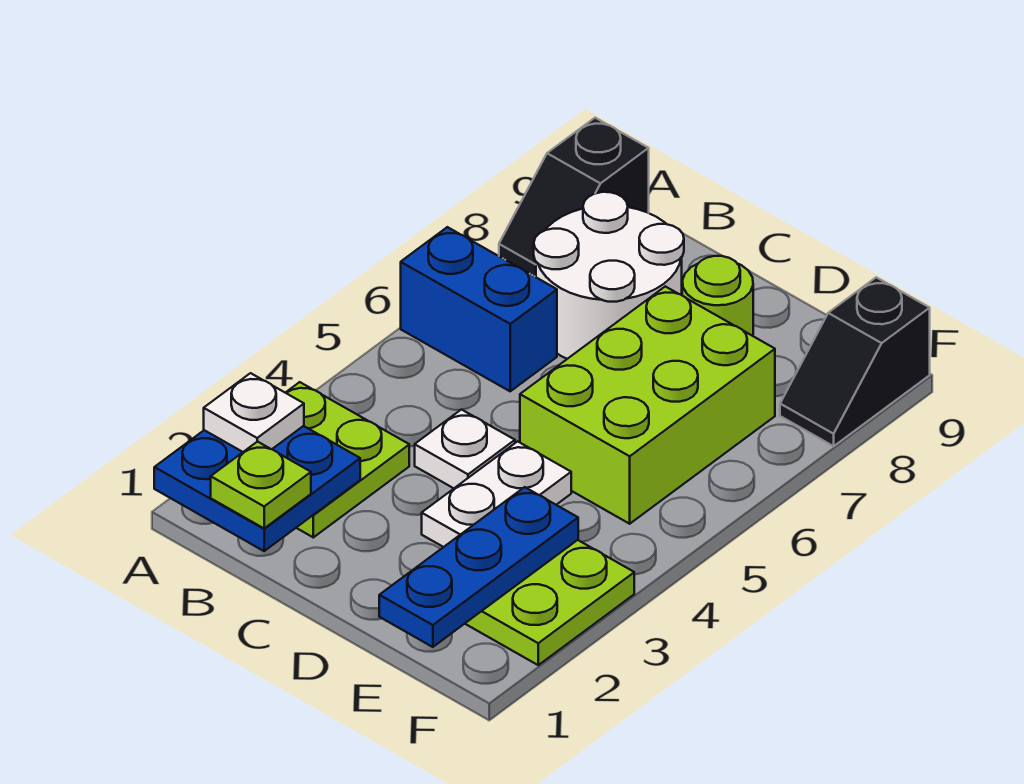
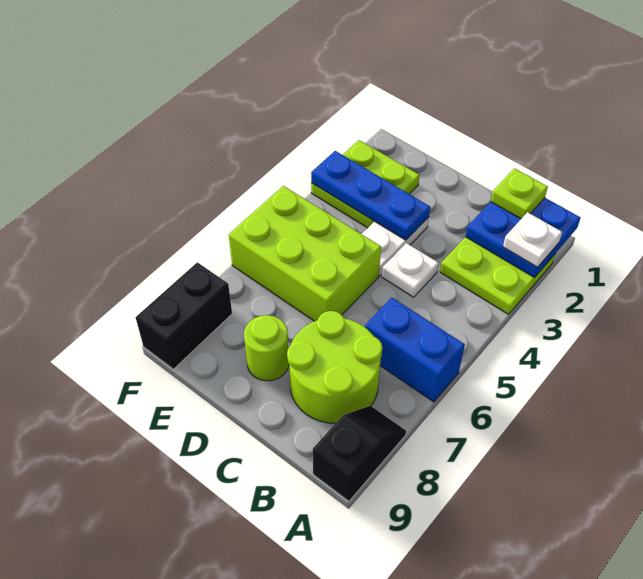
white round brick B7:C8 level 1 -> lime round brick B7:C8 level 1
lime brick D5:E7 level 1 -> lime brick D5:F6 level 1
blue plate E1:E3 level 2 -> blue plate D3:F3 level 2
black slope F8:F9 level 1 top 9 -> black brick F8:F9 level 1

